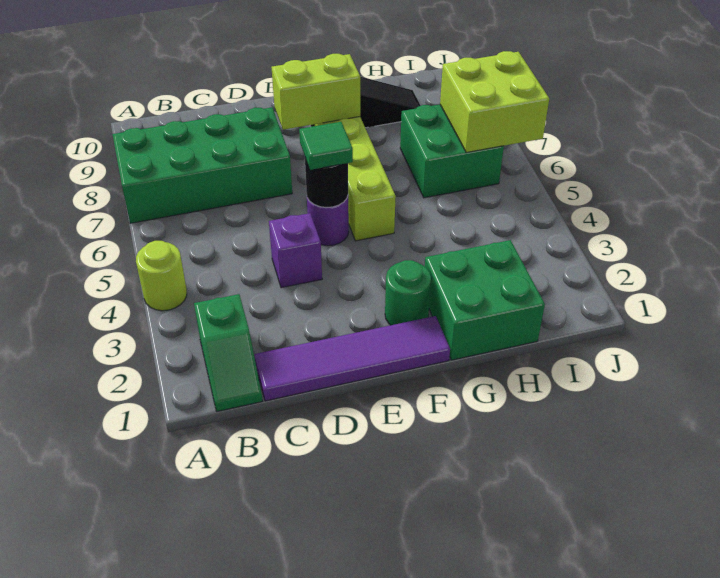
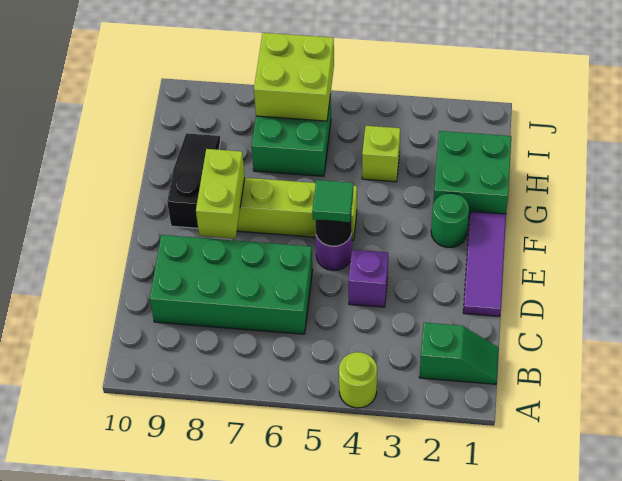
green brick A7:D8 level 1 -> green brick C6:D9 level 1
purple tile C1:F1 level 1 -> purple tile D1:F1 level 1
none -> lime brick H4 level 1

